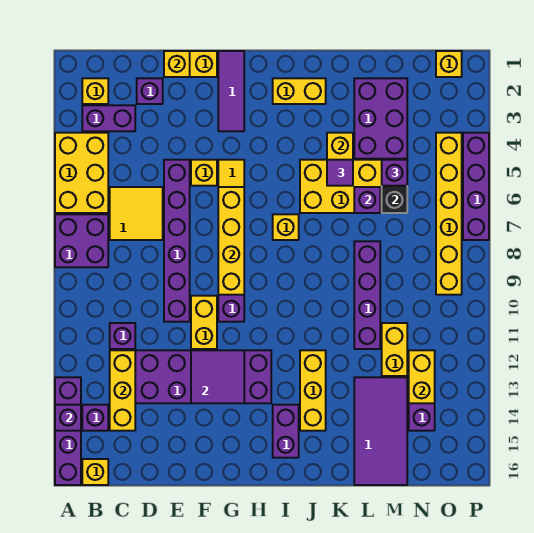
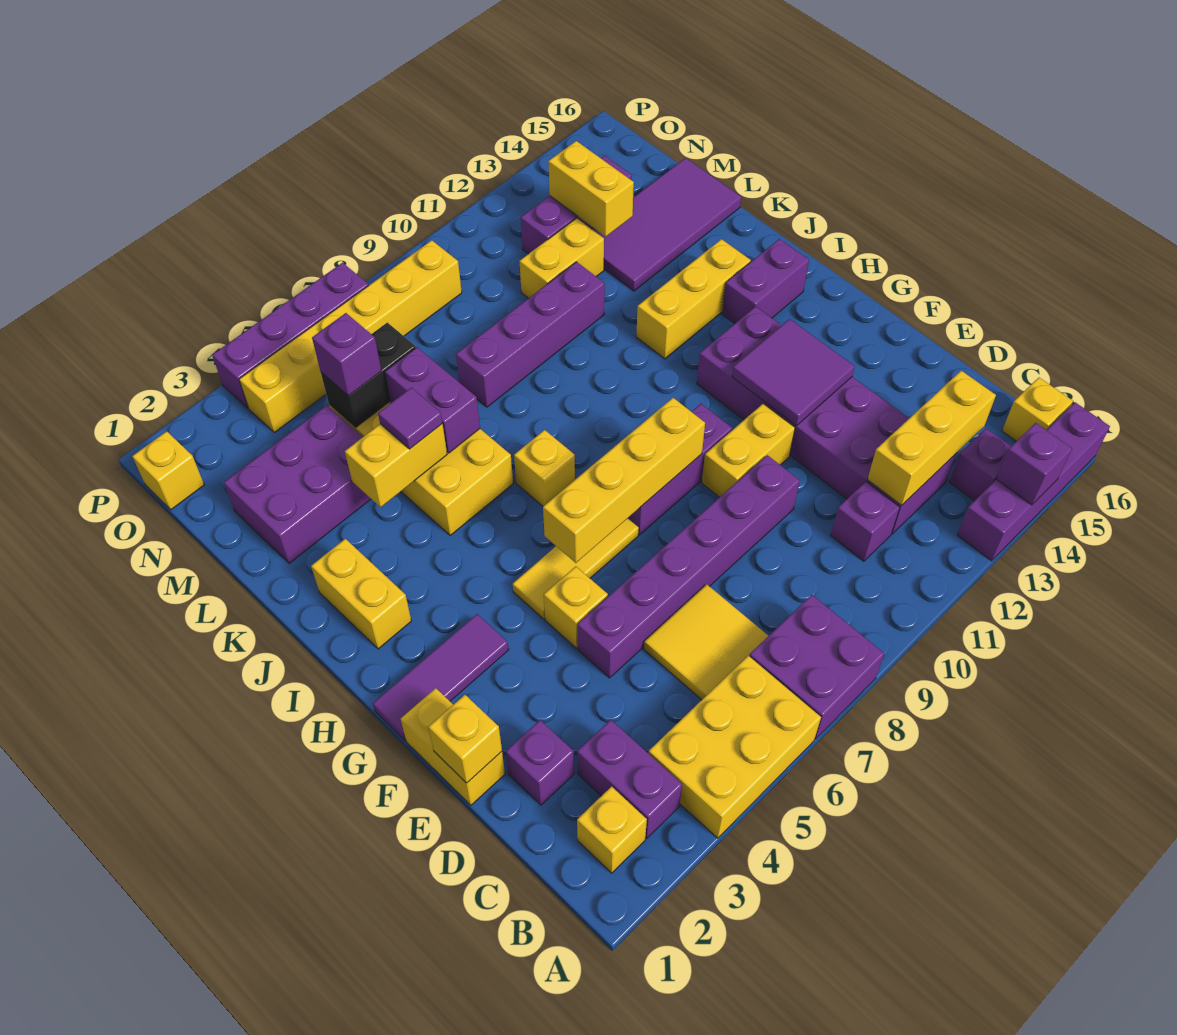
purple brick L6 level 2 -> purple brick K6:L6 level 2
yellow brick N12:N13 level 2 -> yellow brick M13:N13 level 2

